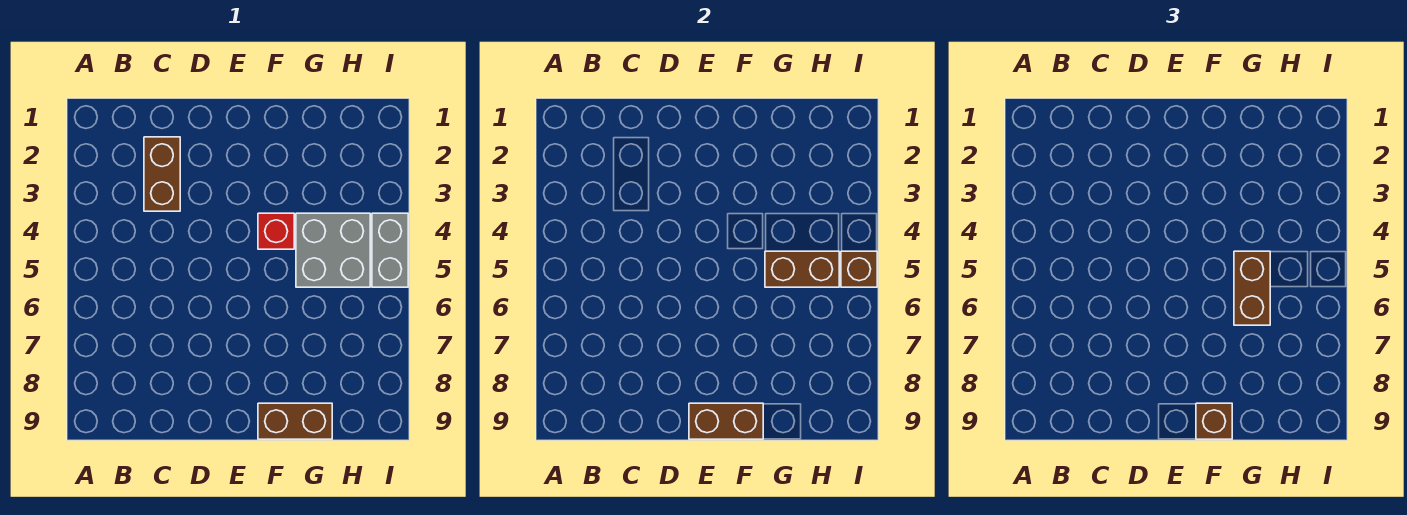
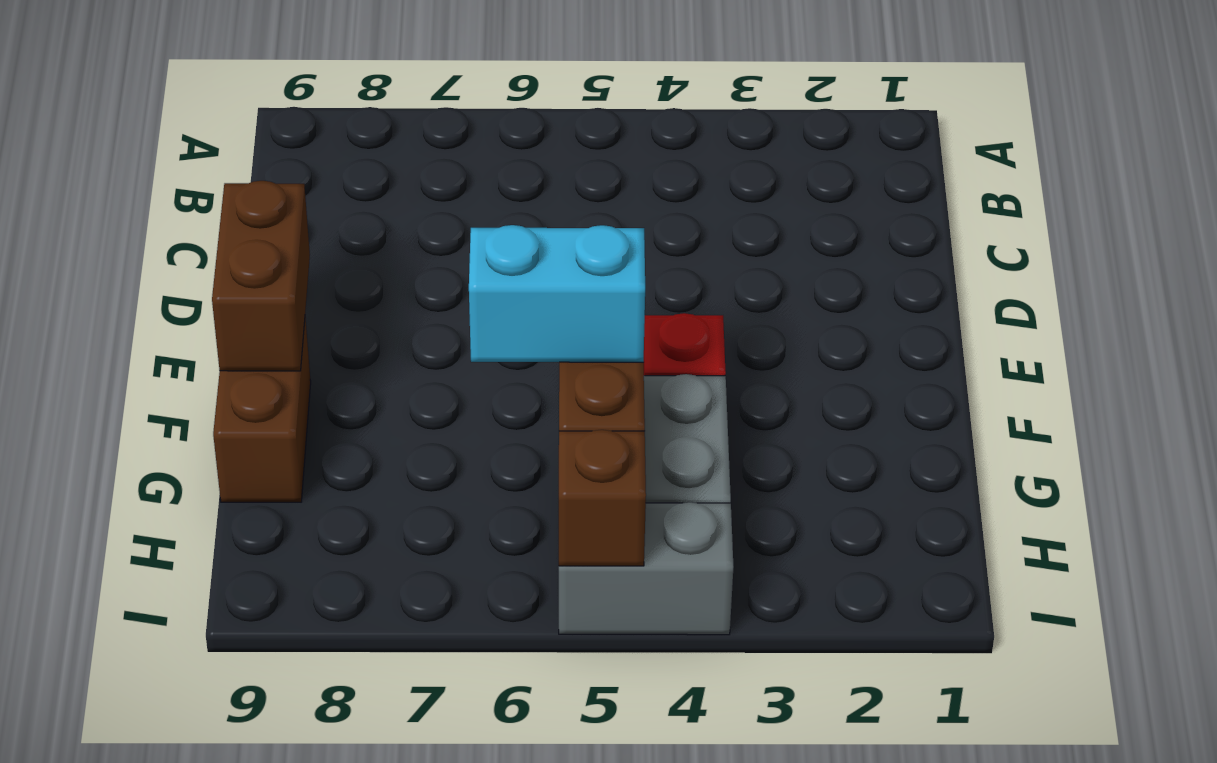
brown brick C2:C3 level 1 -> none
brown brick F9 level 3 -> none
brown brick G5:G6 level 3 -> cyan brick G5:G6 level 3

